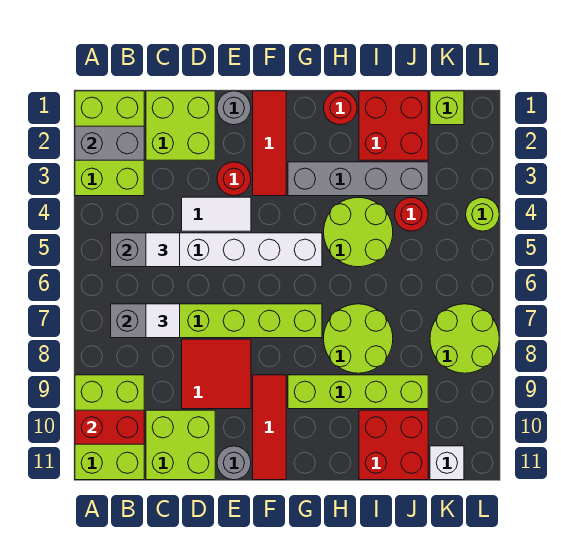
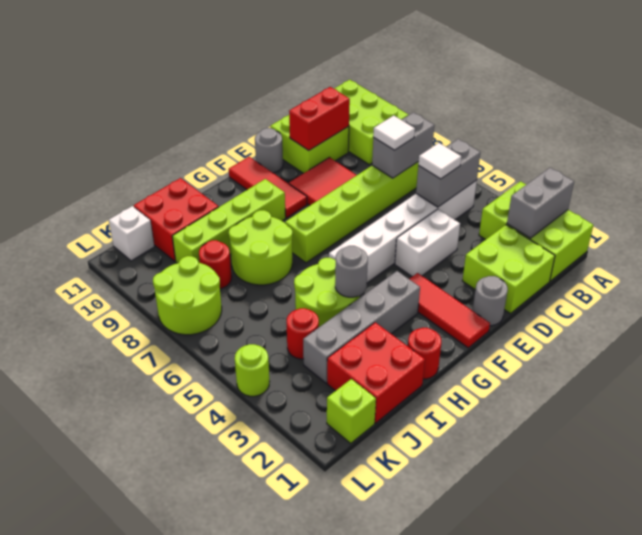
red brick A10:B10 level 2 -> red brick C10:D10 level 2
white tile D4:E4 level 1 -> white brick D4:E4 level 1
red round brick E3 level 1 -> red round brick J8 level 1
none -> grey round brick H4 level 2

